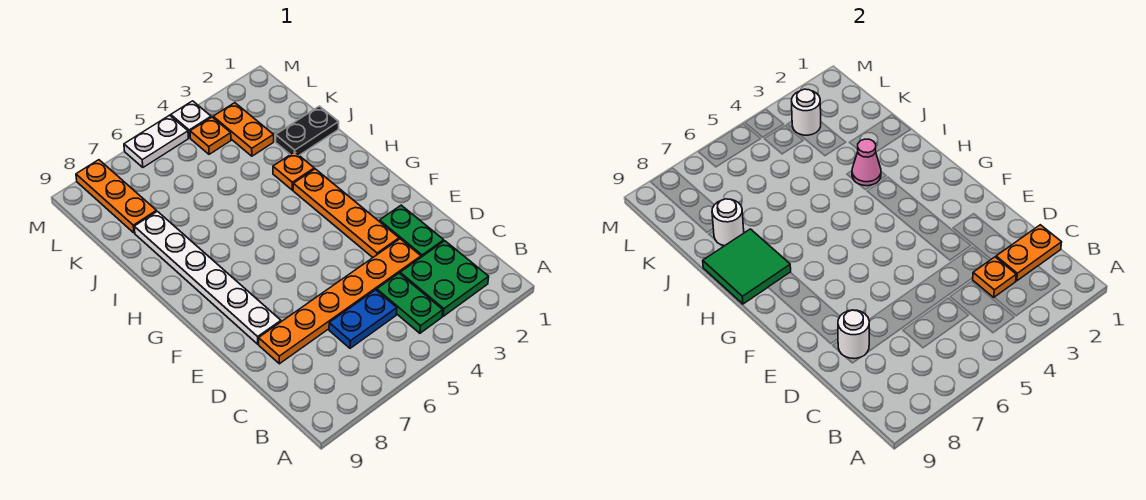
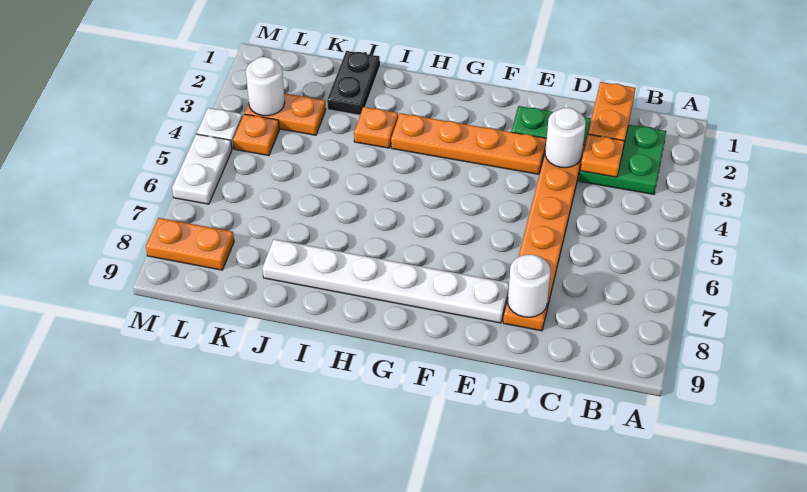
green plate B4:C4 level 1 -> none
blue plate C5:C6 level 1 -> none
green tile H8:I9 level 2 -> none
pink cone I3 level 2 -> none
white round brick J8 level 2 -> white round brick D3 level 2
orange plate K8:M8 level 1 -> orange plate L8:M8 level 1

